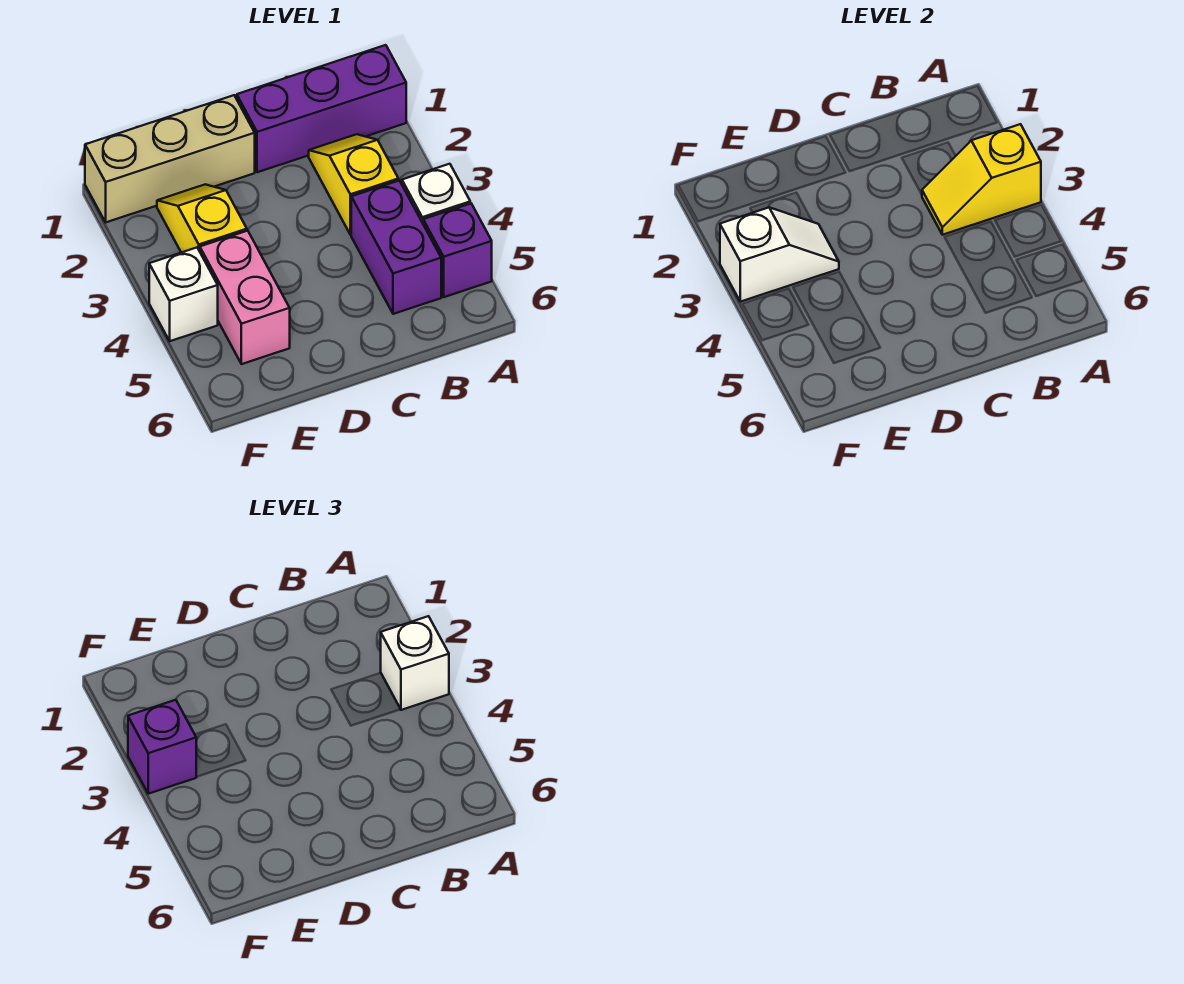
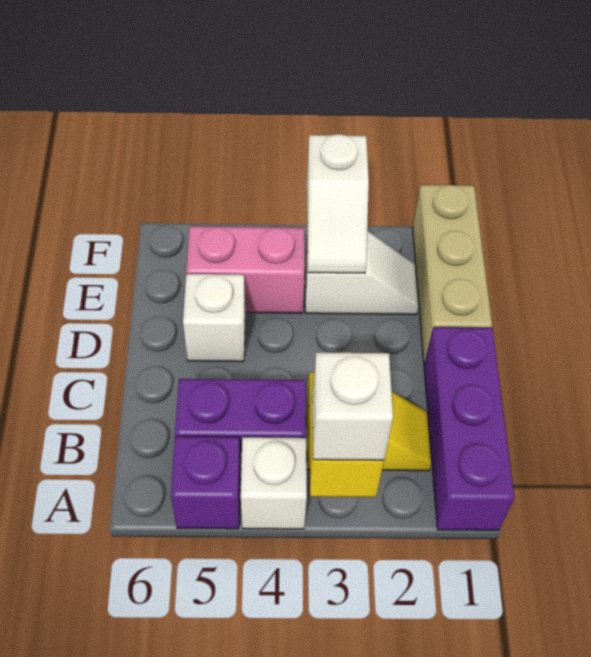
yellow slope E2:E3 level 1 top 3 -> white slope E2:E3 level 1 top 3
purple brick F3 level 3 -> none
white brick F4 level 1 -> white brick D5 level 1

